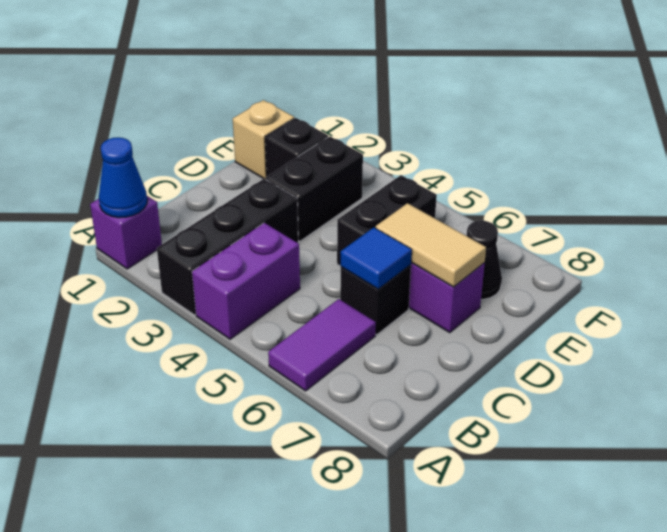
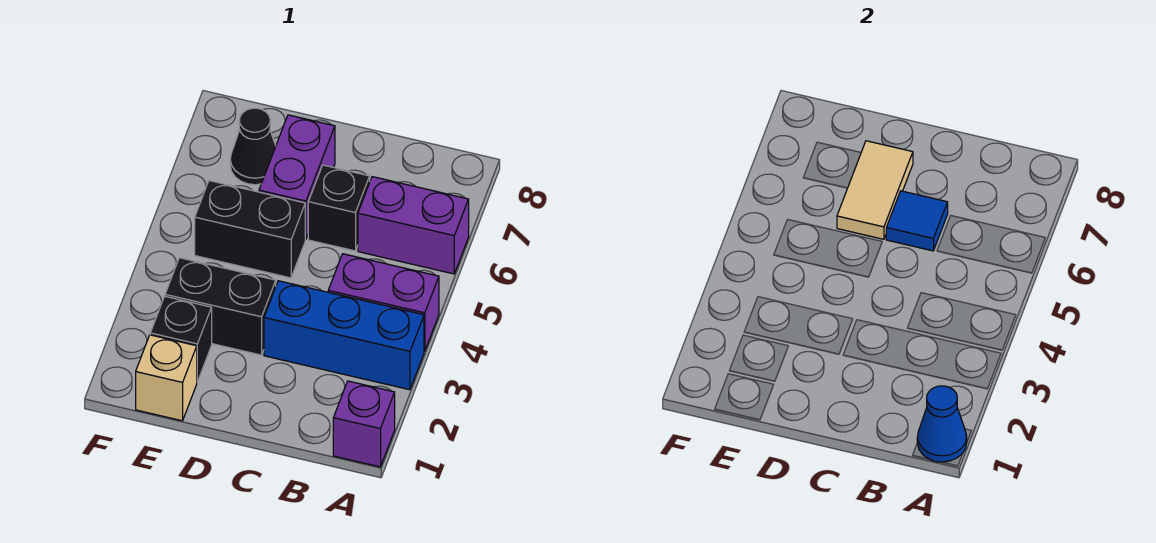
black brick A3:C3 level 1 -> blue brick A3:C3 level 1
purple tile A6:B6 level 1 -> purple brick A6:B6 level 1

